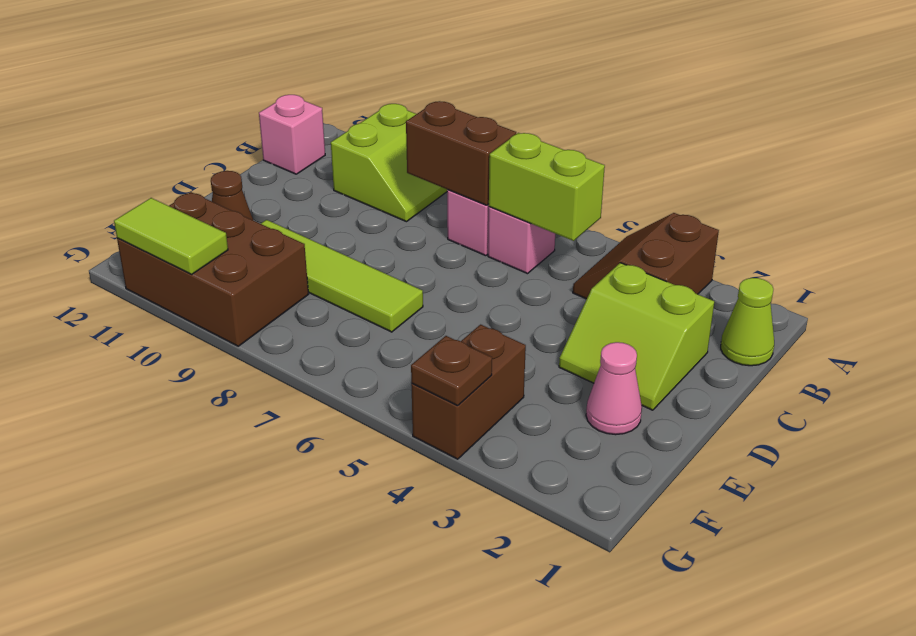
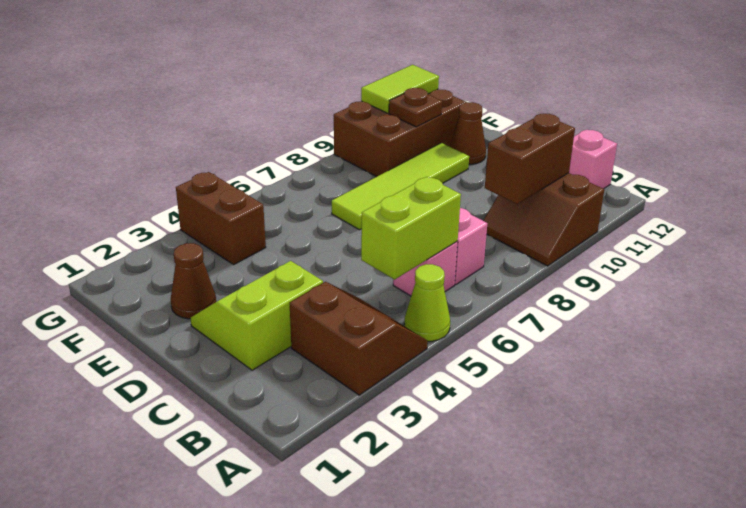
lime slope A9:B10 level 1 top 10 -> brown slope A9:B10 level 1 top 10
lime cone B1 level 1 -> lime cone A5 level 1
brown brick B7:B8 level 2 -> brown brick B9:B10 level 2
pink cone E2 level 1 -> brown cone E2 level 1
brown plate G4 level 2 -> brown plate F10 level 2

